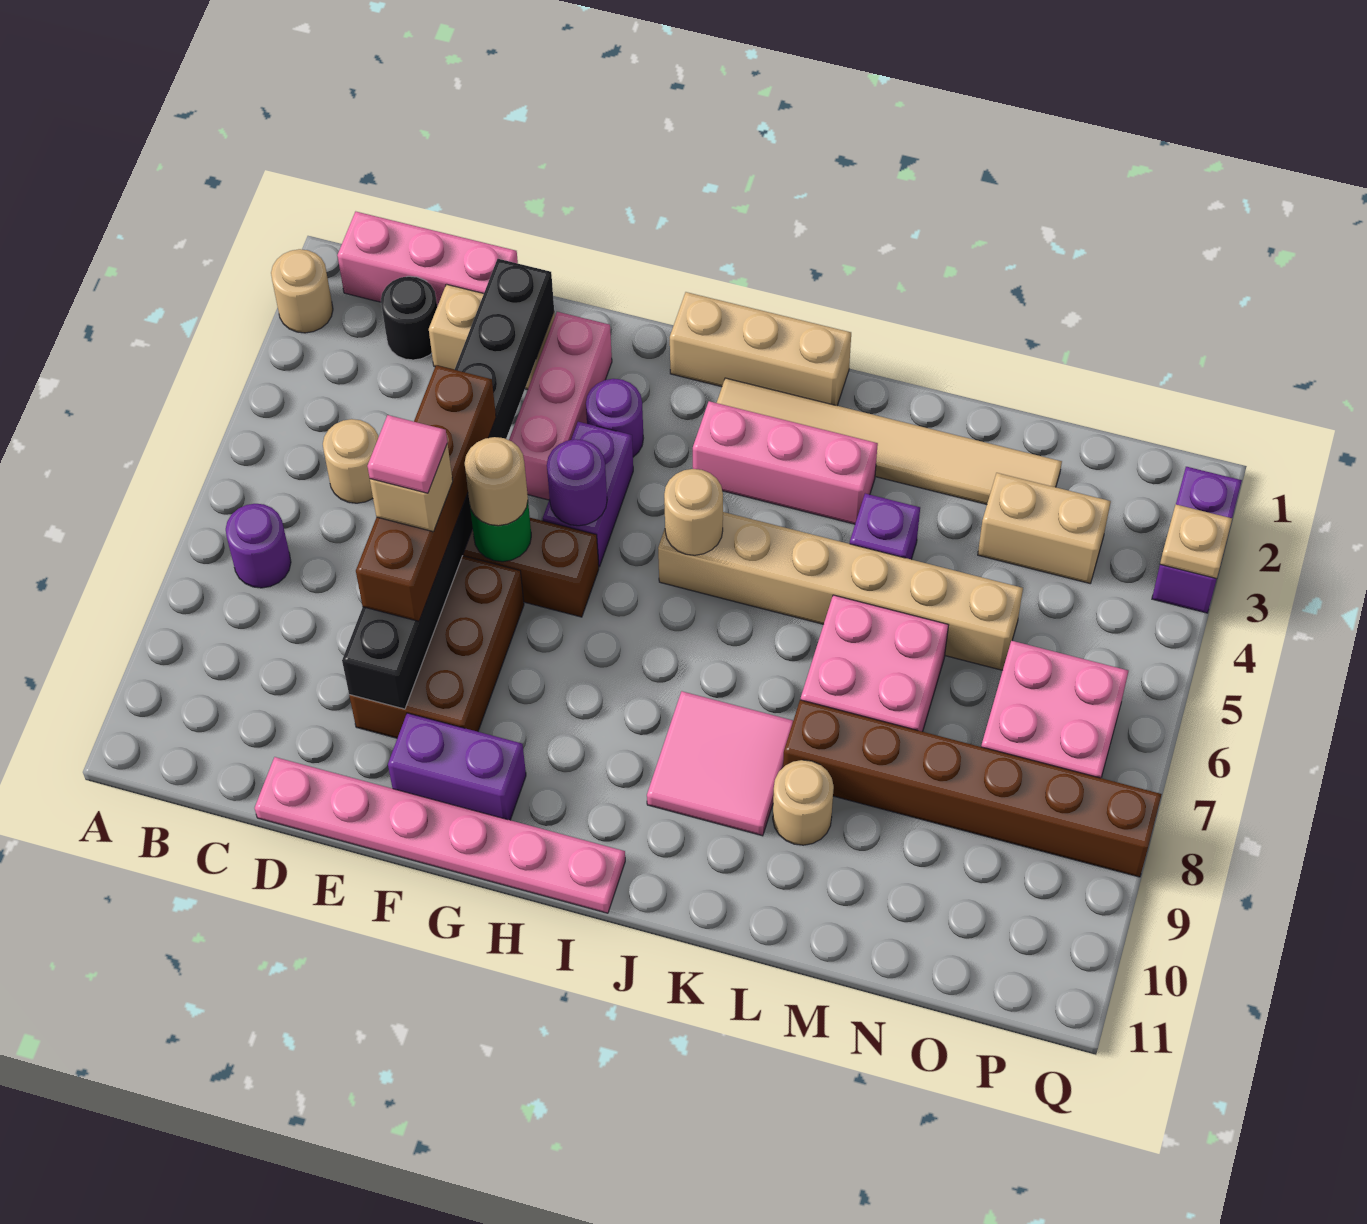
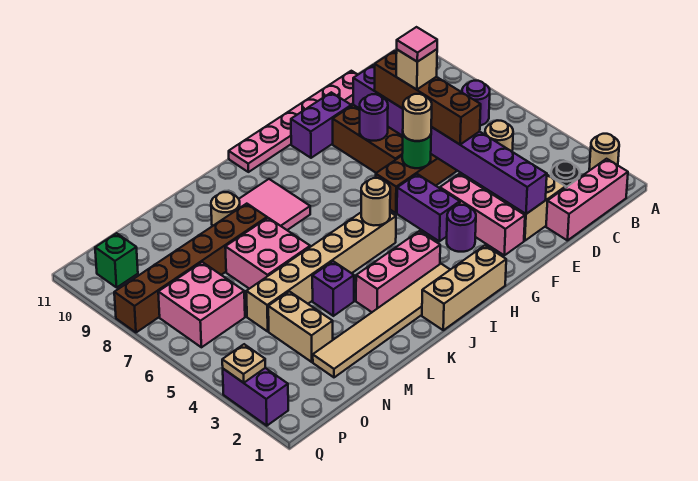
black brick E2:E9 level 2 -> purple brick E2:E9 level 2
purple round brick G5 level 2 -> purple round brick F8 level 2
tan brick N3:O3 level 1 -> tan brick N3:N4 level 1
none -> green brick P10 level 1

